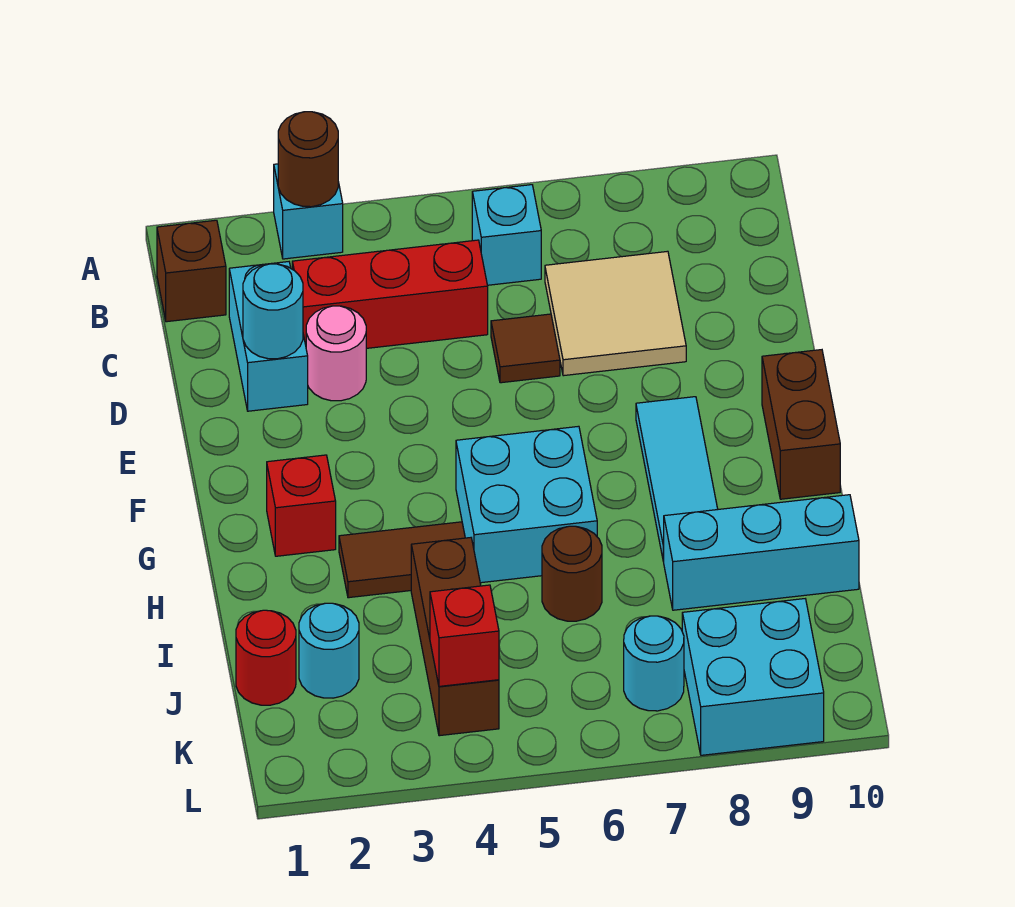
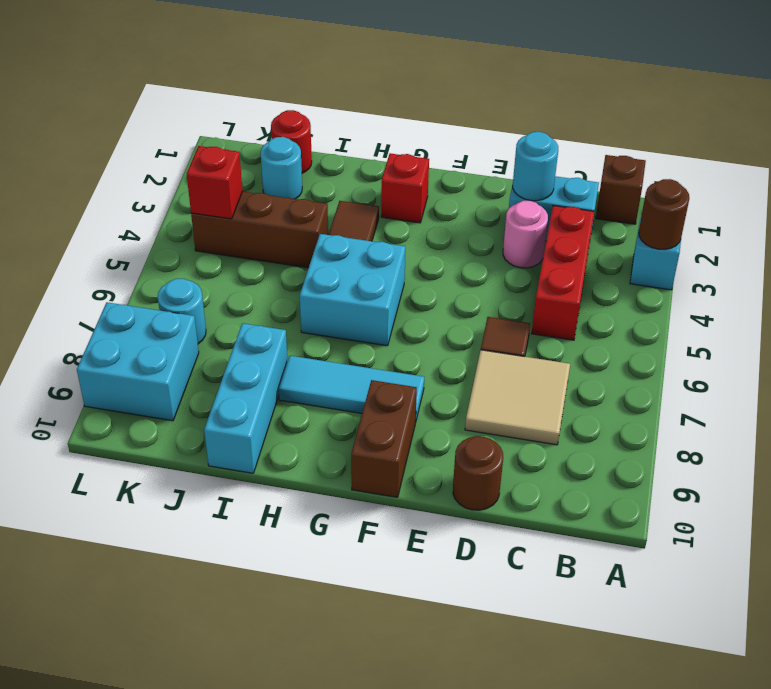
cyan brick B6 level 1 -> none
brown brick F10:G10 level 1 -> brown brick F9:F10 level 1
brown round brick I6 level 1 -> brown round brick D10 level 1

